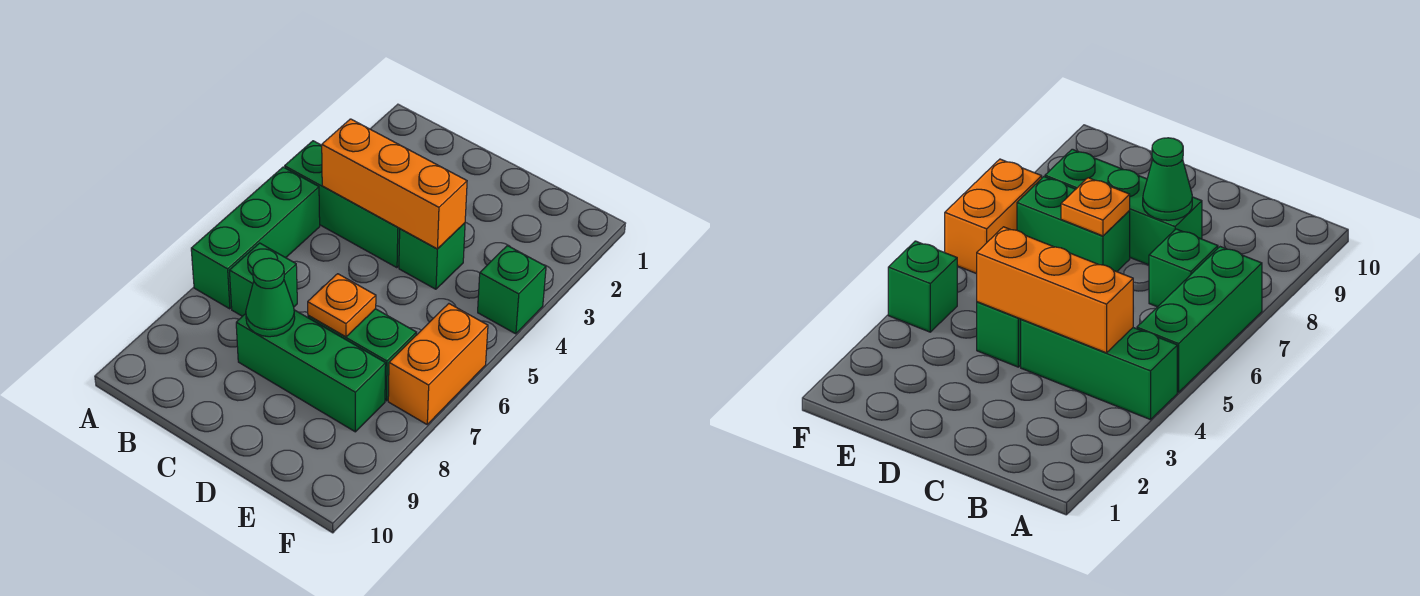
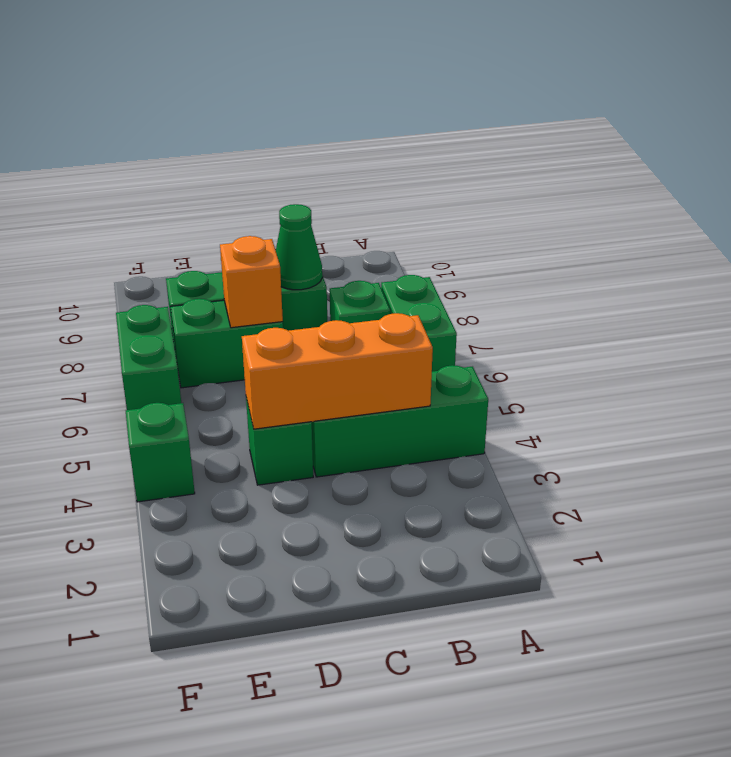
green brick A5:A7 level 1 -> green brick A6:A7 level 1
orange plate D7 level 2 -> orange brick D7 level 2
orange brick F6:F7 level 1 -> green brick F6:F7 level 1

